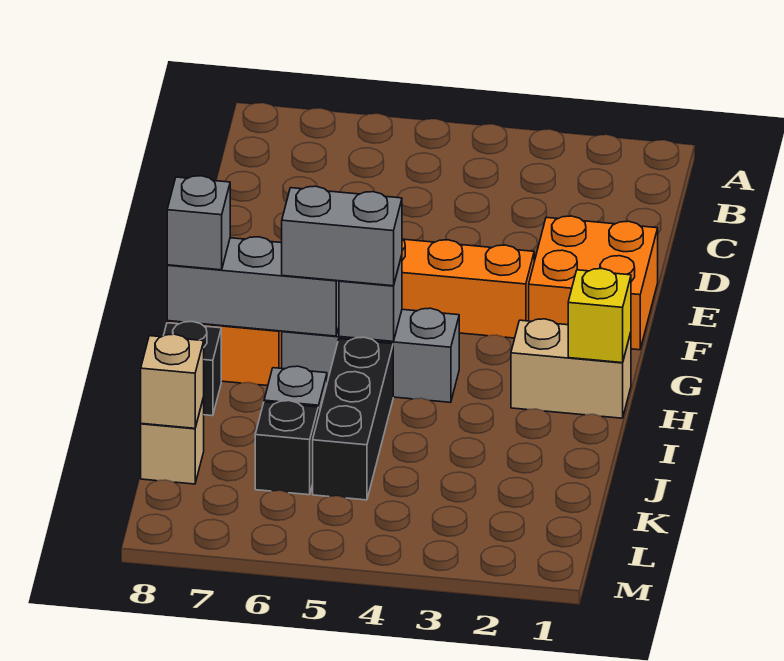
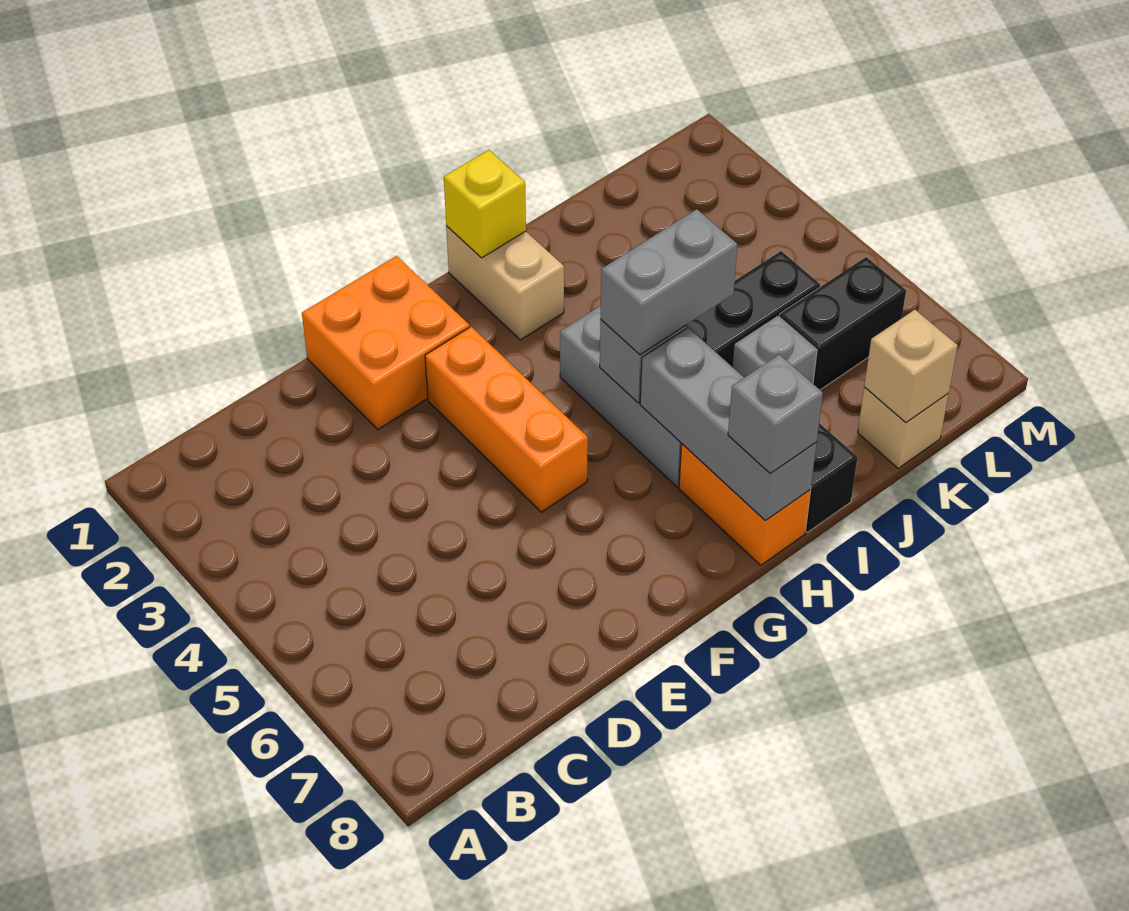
grey brick H5:H6 level 3 -> grey brick H5:I5 level 3
black brick K6 level 1 -> black brick K6:L6 level 1

